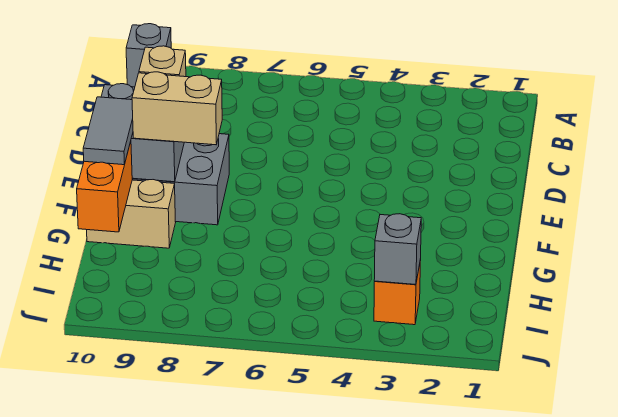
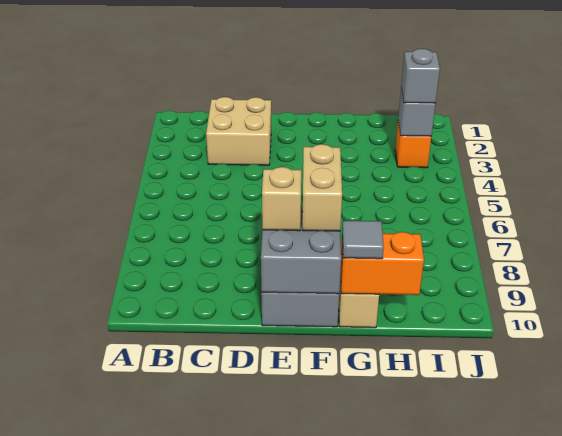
grey brick A10 level 1 -> grey brick I3 level 3
none -> tan brick C2:D3 level 1
grey tile F10:G10 level 3 -> grey tile G10 level 3

